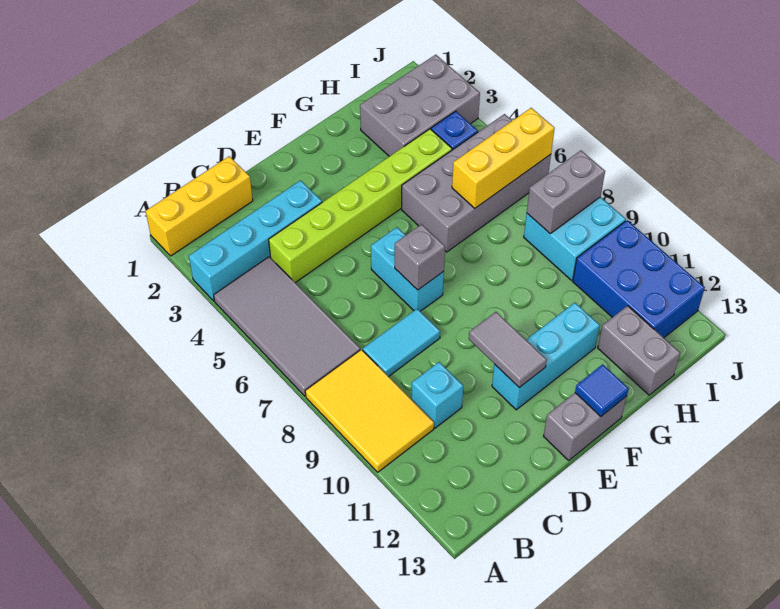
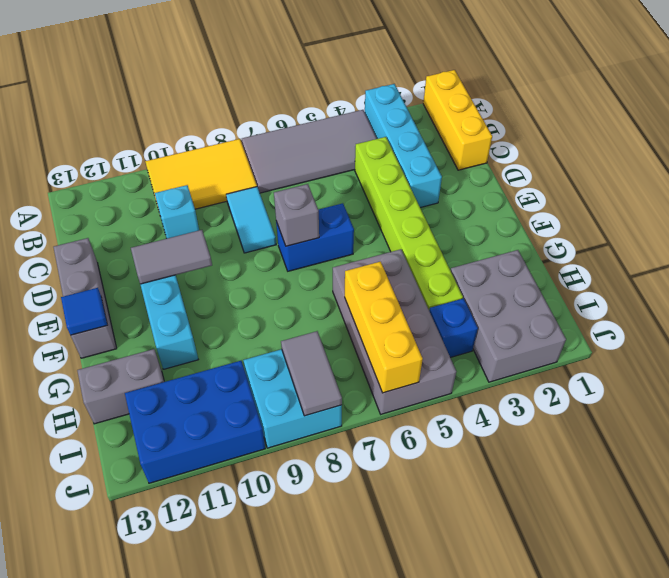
cyan brick E6:E7 level 1 -> blue brick E6:E7 level 1
grey brick E13:F13 level 1 -> grey brick D13:F13 level 1
grey brick I8:J8 level 2 -> grey tile I8:J8 level 2

